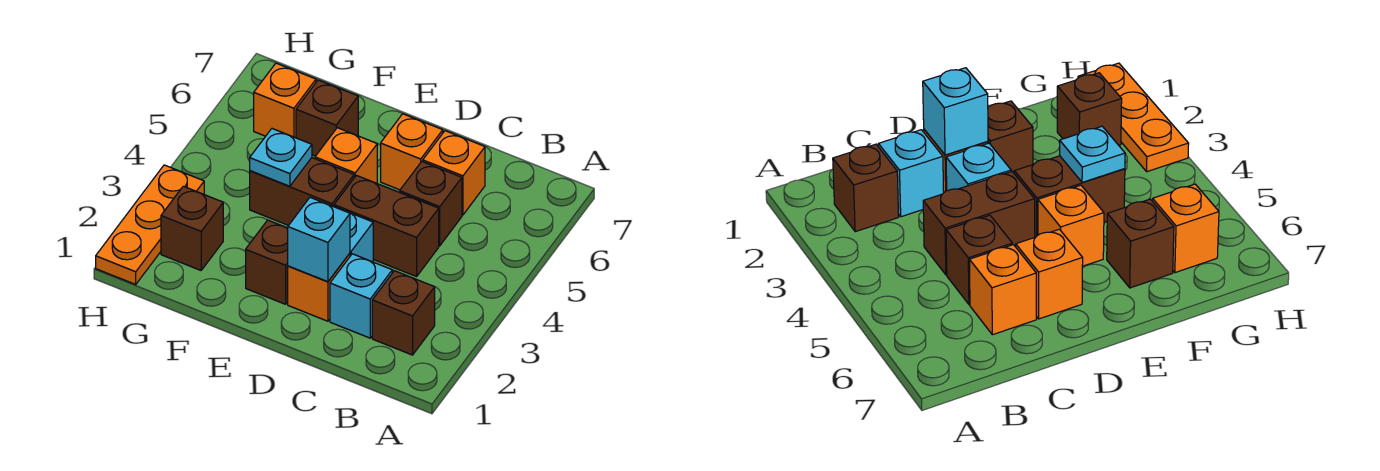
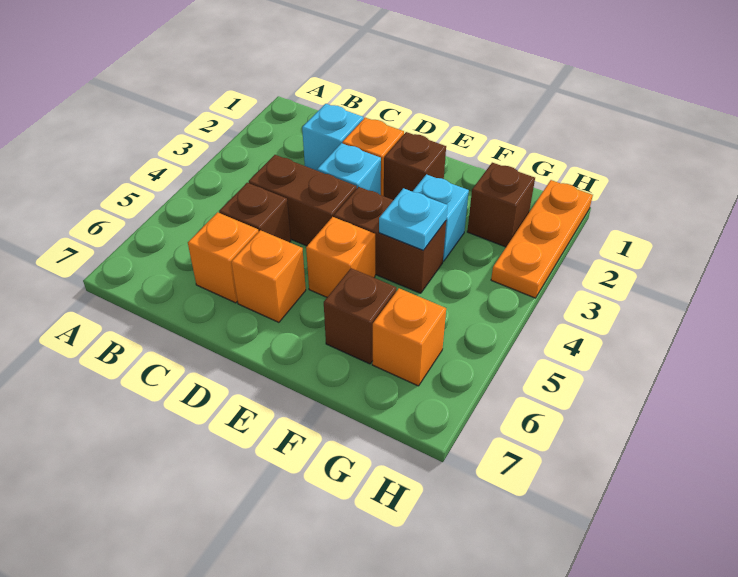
brown brick B2 level 1 -> none
cyan brick D2 level 2 -> cyan brick F3 level 1

